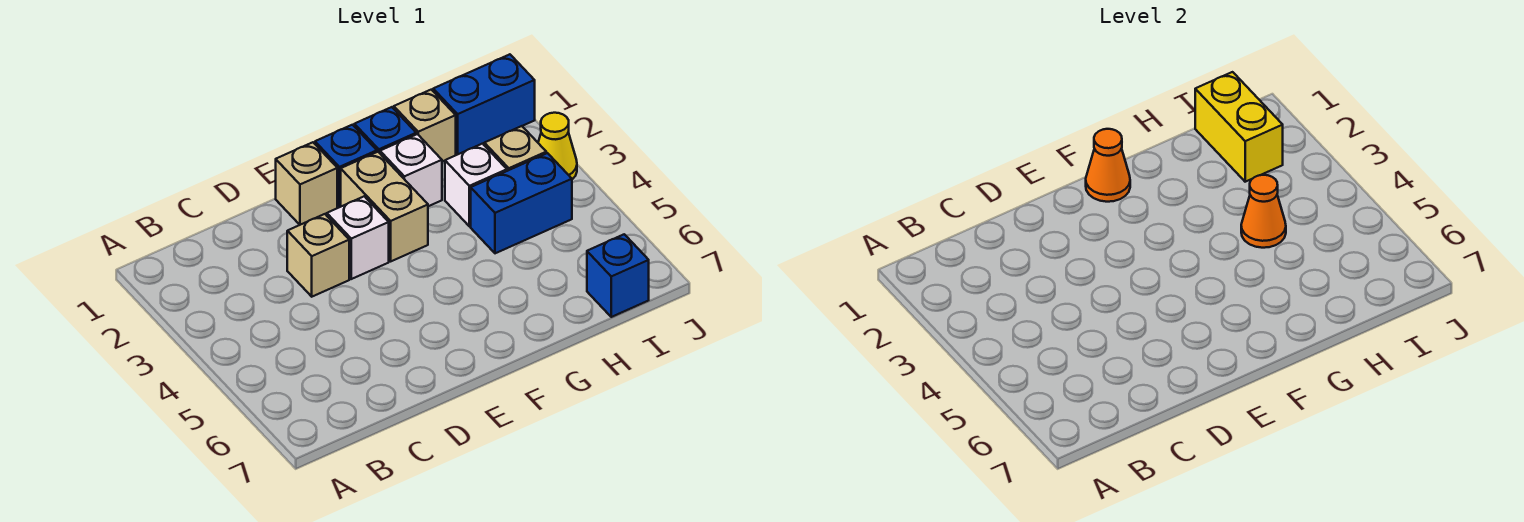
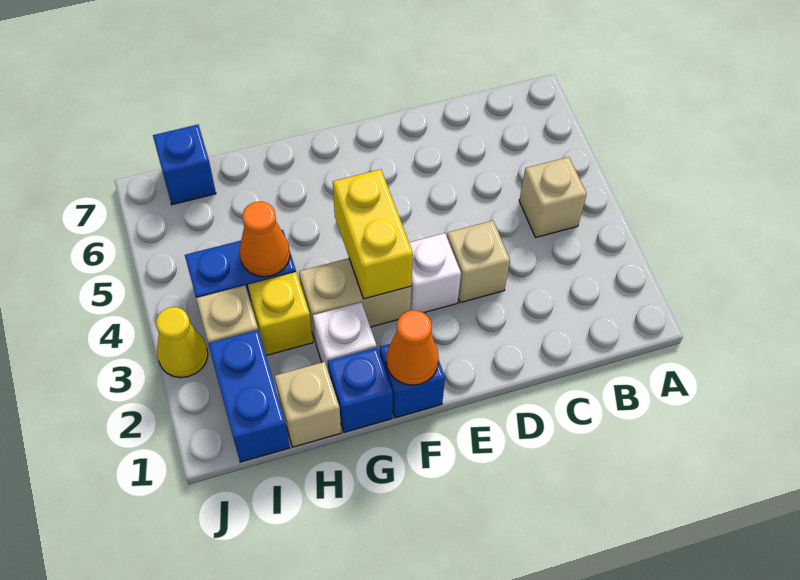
tan brick E1 level 1 -> tan brick B4 level 1
tan brick F2:F3 level 1 -> tan brick F3:G3 level 1
white brick H3 level 1 -> yellow brick H3 level 1
blue brick I1:J1 level 1 -> blue brick I1:I2 level 1
yellow brick I1:I2 level 2 -> yellow brick F3:F4 level 2

